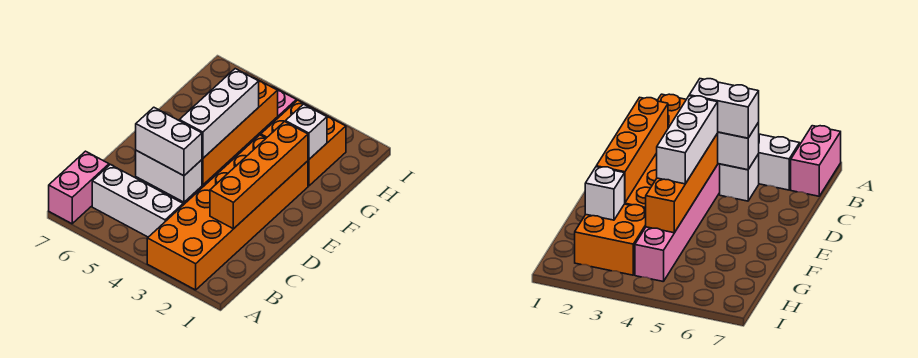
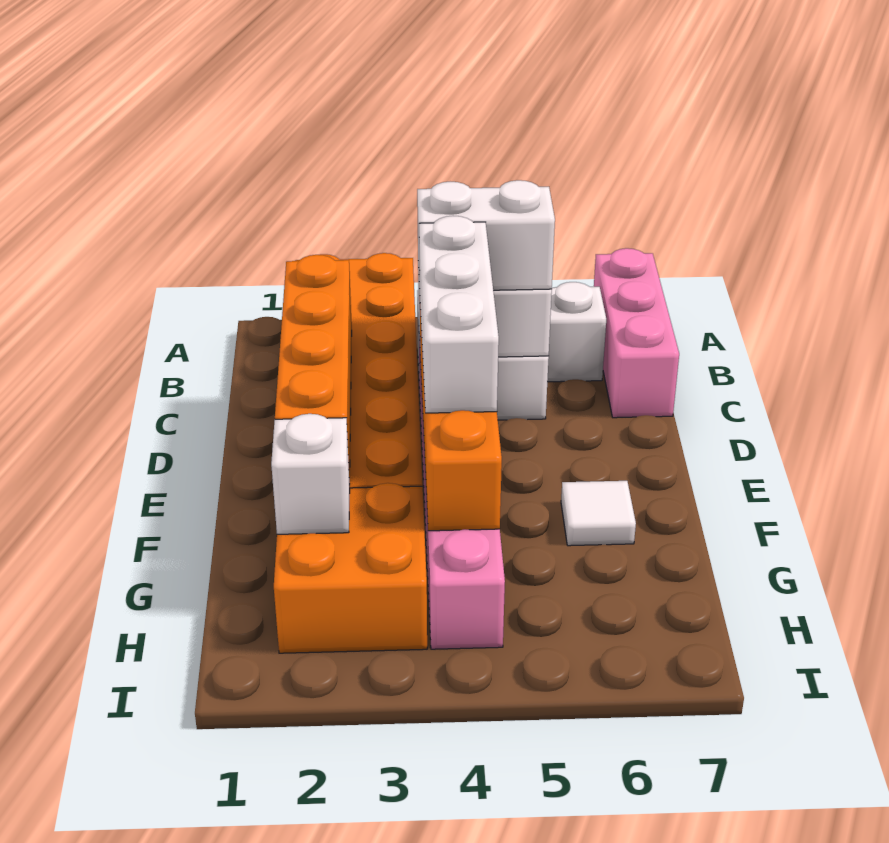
pink brick A7:B7 level 1 -> pink brick A7:C7 level 1
none -> white tile F6 level 1

